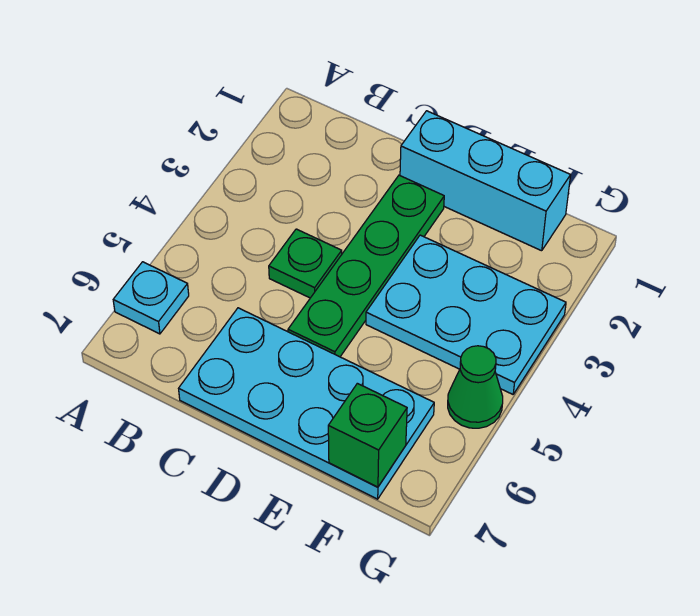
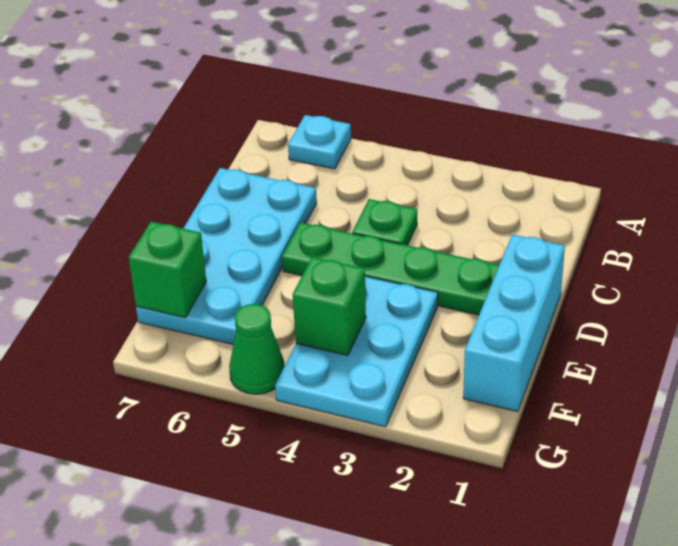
none -> green brick F4 level 2

